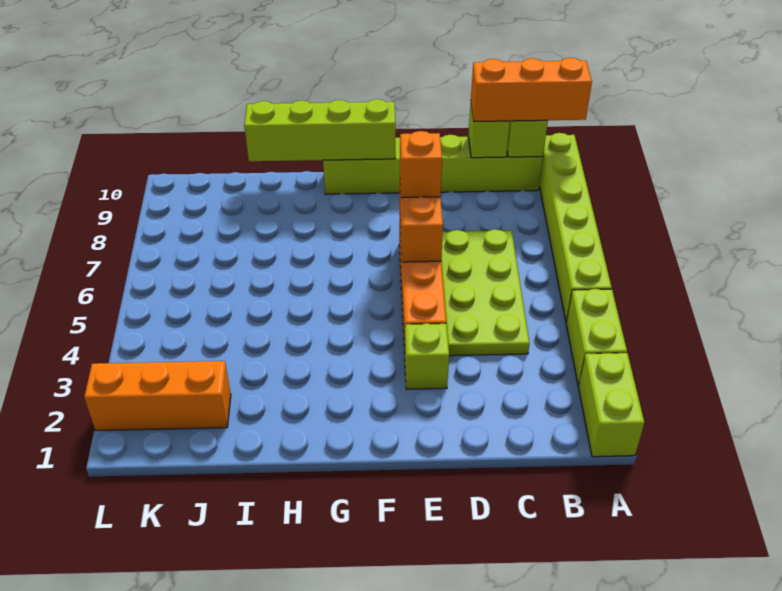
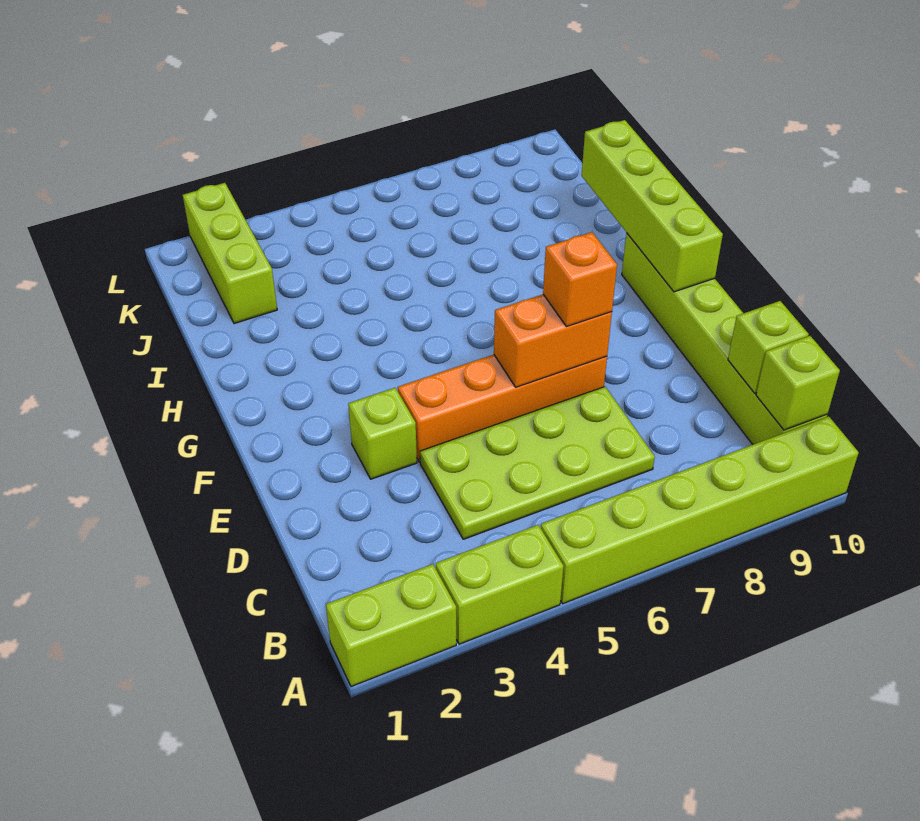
orange brick A10:C10 level 3 -> none
orange brick J2:L2 level 1 -> lime brick J2:L2 level 1

